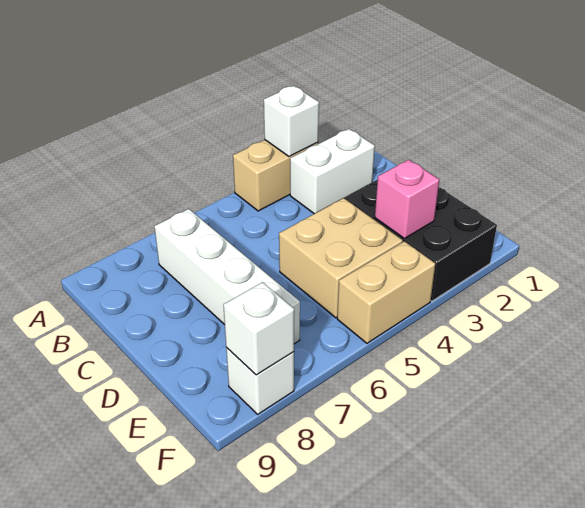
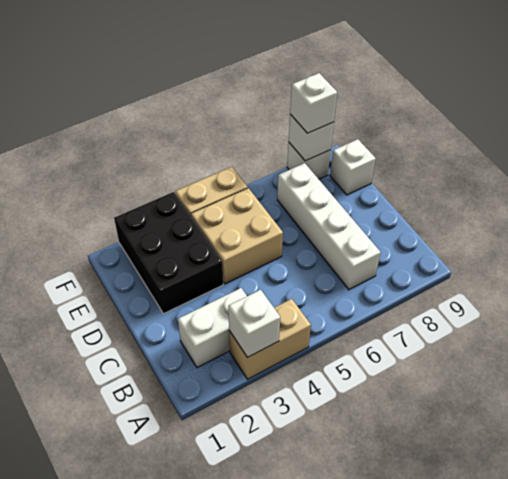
pink brick E3 level 2 -> none
none -> white brick E9 level 1
none -> white brick F8 level 3

